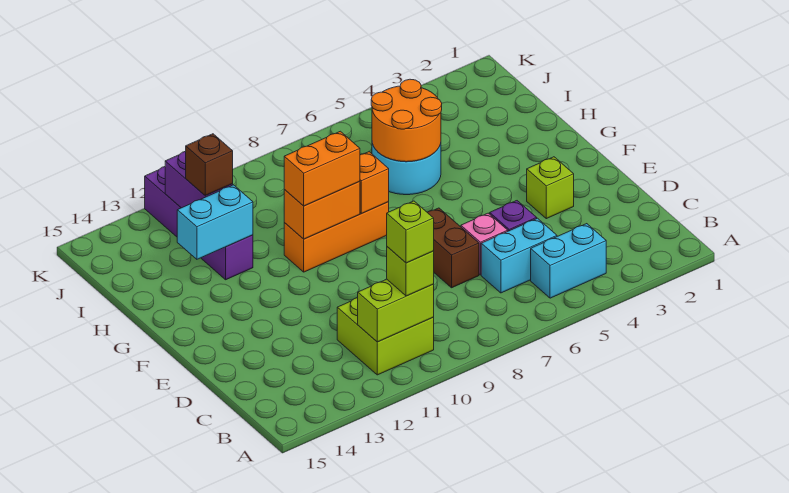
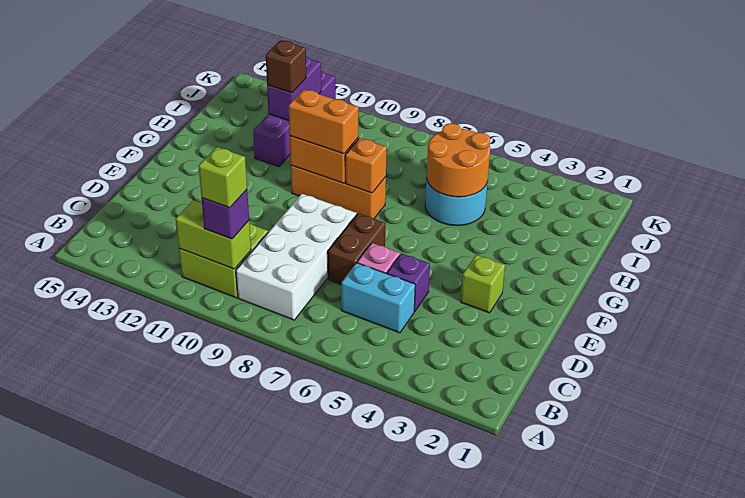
cyan brick B4:B5 level 1 -> none
none -> white brick B8:E9 level 1
lime brick B10 level 3 -> purple brick B10 level 3
cyan brick H12:H13 level 2 -> none

